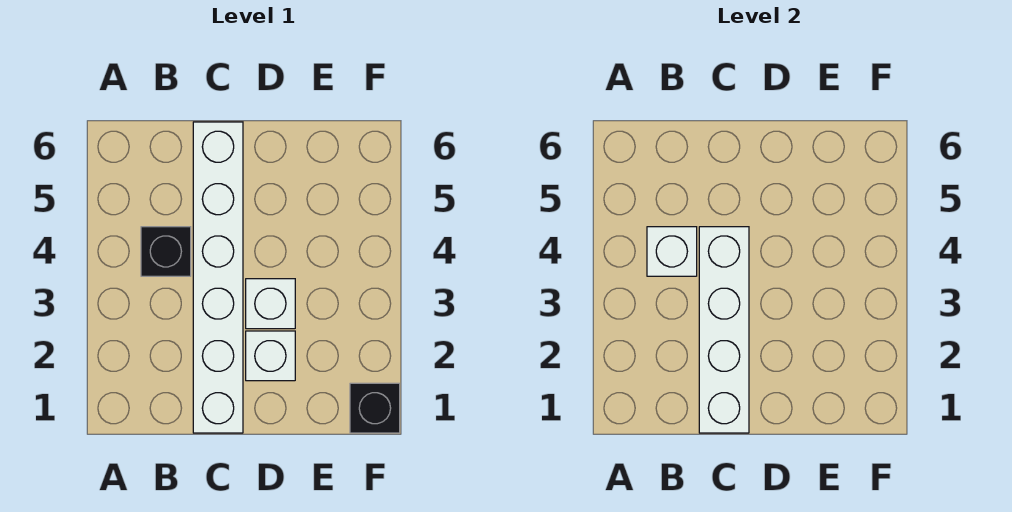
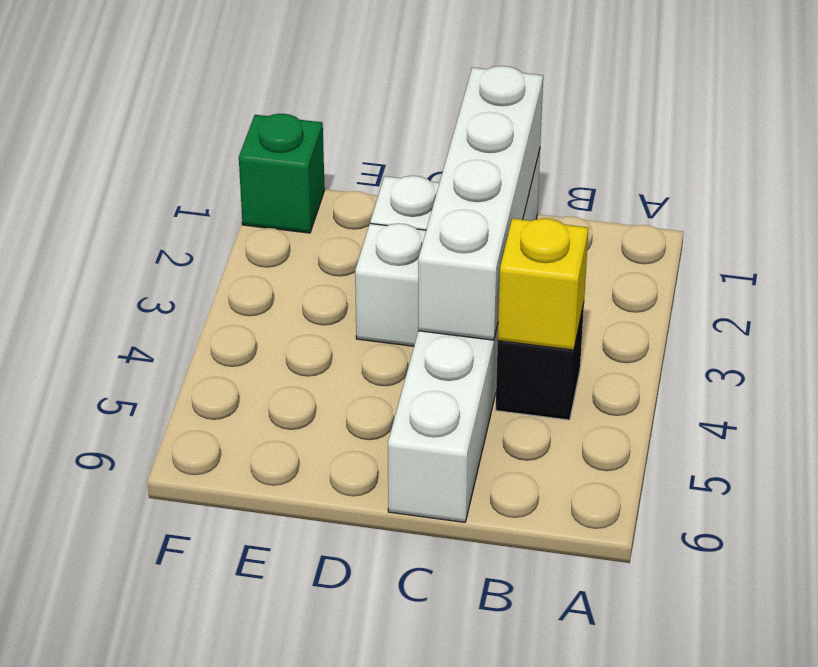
white brick B4 level 2 -> yellow brick B4 level 2
black brick F1 level 1 -> green brick F1 level 1

